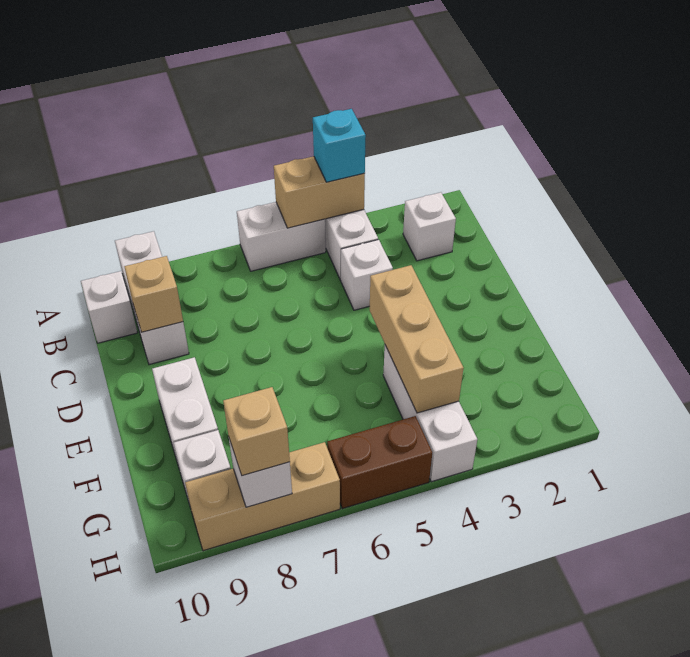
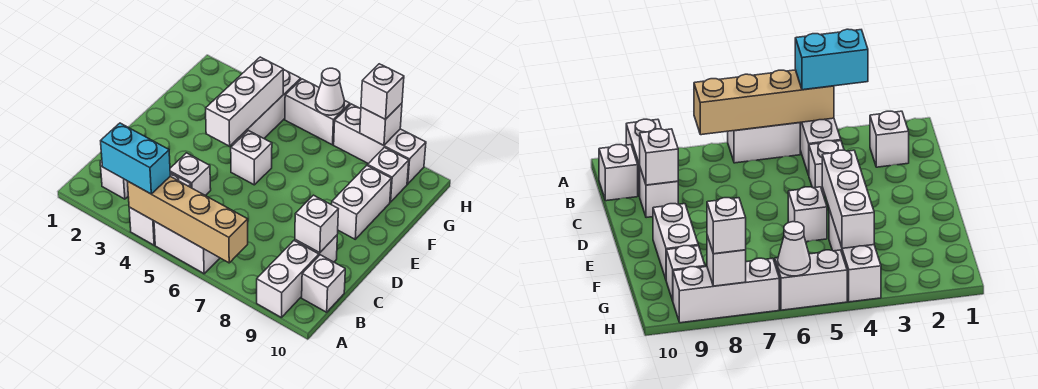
tan brick A4:A5 level 2 -> tan brick A4:A7 level 2
cyan brick A4 level 3 -> cyan brick A3:A4 level 3
tan brick C9 level 2 -> white brick C9 level 2
tan brick E4:G4 level 2 -> white brick E4:G4 level 2
none -> white brick E5 level 1
brown brick H5:H6 level 1 -> white brick H5:H6 level 1
none -> white cone H6 level 2
tan brick H7:H9 level 1 -> white brick H7:H9 level 1
tan brick H8 level 3 -> white brick H8 level 3

